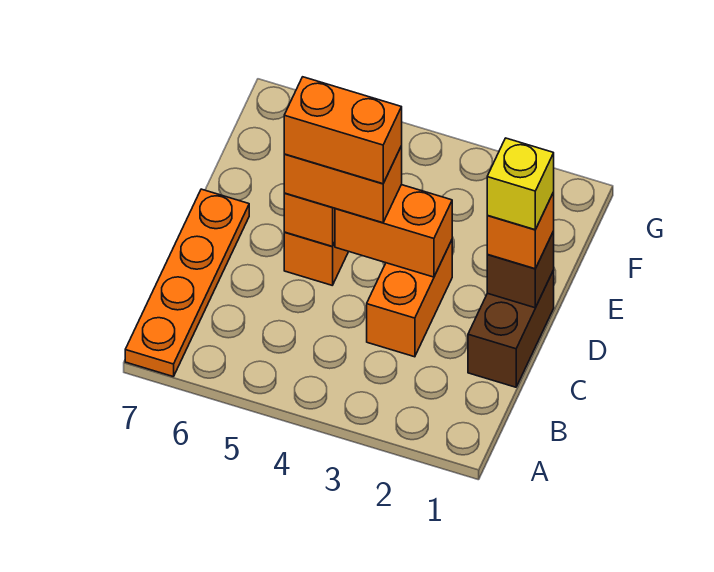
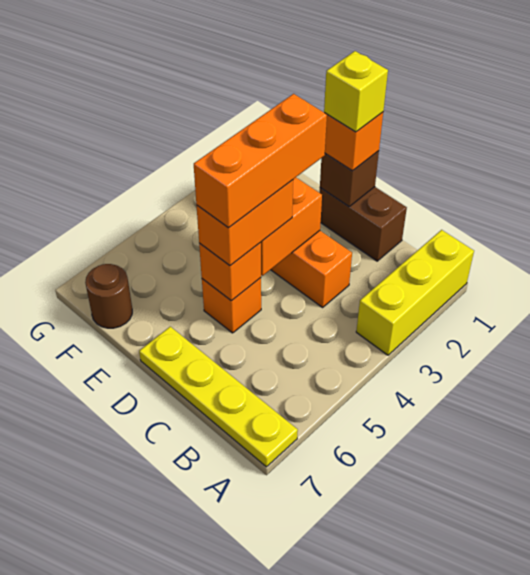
none -> yellow brick A1:A3 level 1
orange plate A7:D7 level 1 -> yellow plate A7:D7 level 1
orange brick D4:D5 level 4 -> orange brick D3:D5 level 4
none -> brown round brick F7 level 1

